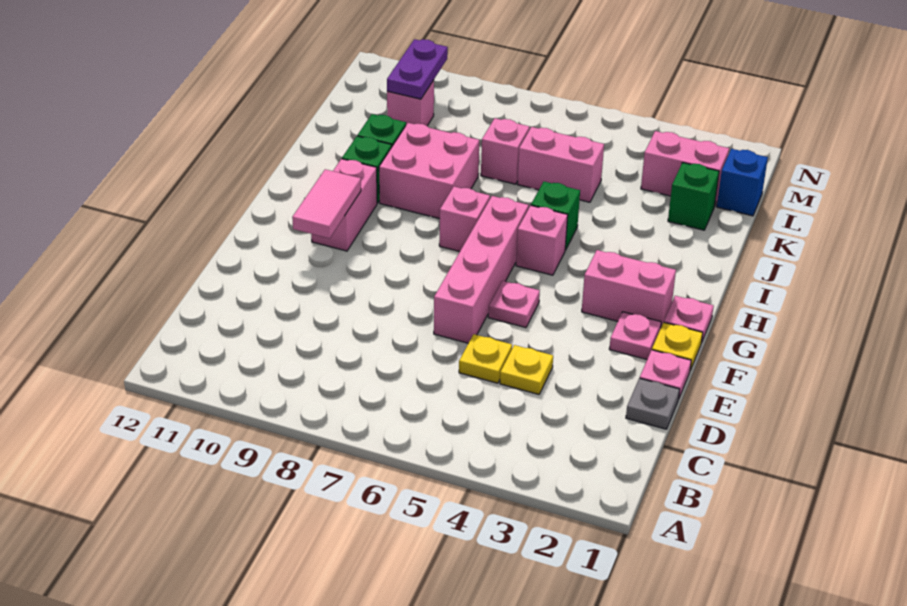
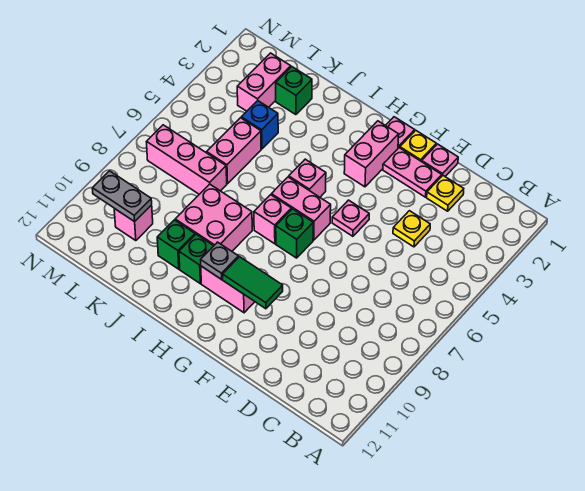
grey plate D1 level 1 -> grey plate H10 level 2
yellow plate D5 level 1 -> yellow plate D2 level 1
pink brick E6:H6 level 1 -> pink brick G6:H6 level 1
pink plate F2 level 1 -> pink plate E2:F2 level 1
pink tile F10:G10 level 2 -> green tile F10:G10 level 2
green brick I5 level 1 -> green brick G7 level 1
pink brick K7 level 1 -> pink brick K7:M7 level 1
blue brick L1 level 1 -> blue brick K4 level 1
purple plate L10:M10 level 2 -> grey plate L10:M10 level 2

